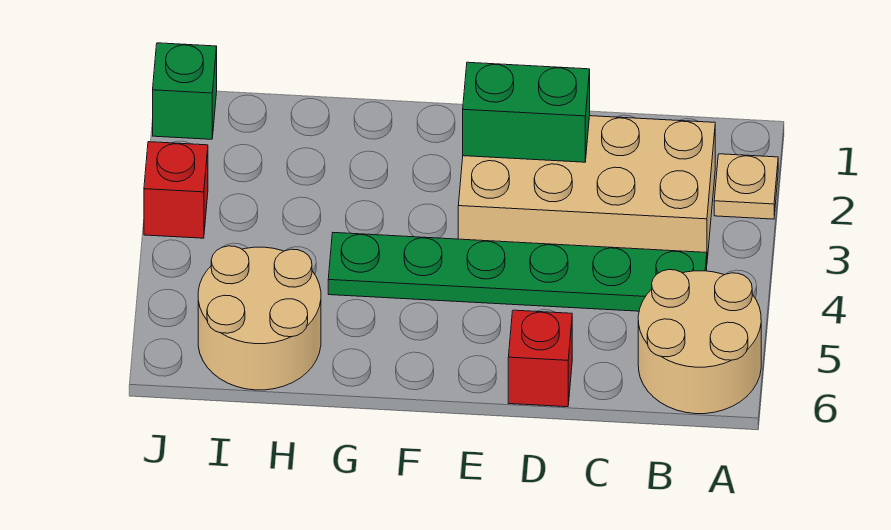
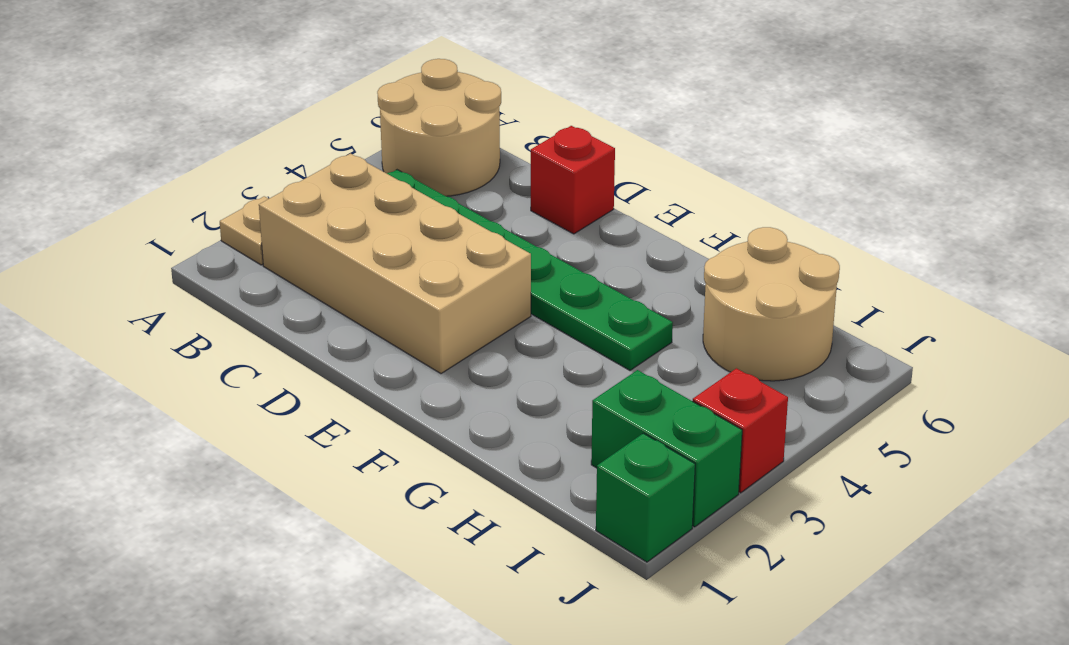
green brick D2:E2 level 2 -> green brick I2:J2 level 1

